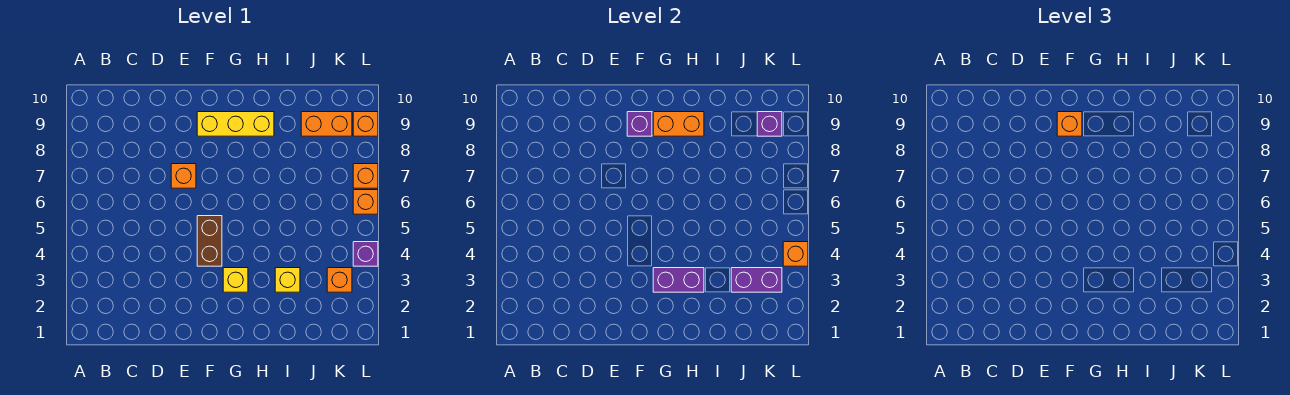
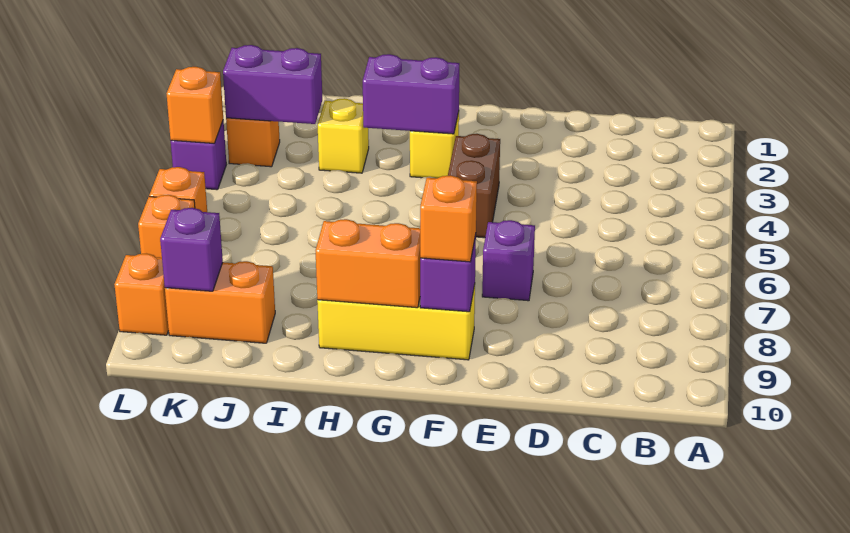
orange brick E7 level 1 -> purple brick E7 level 1

